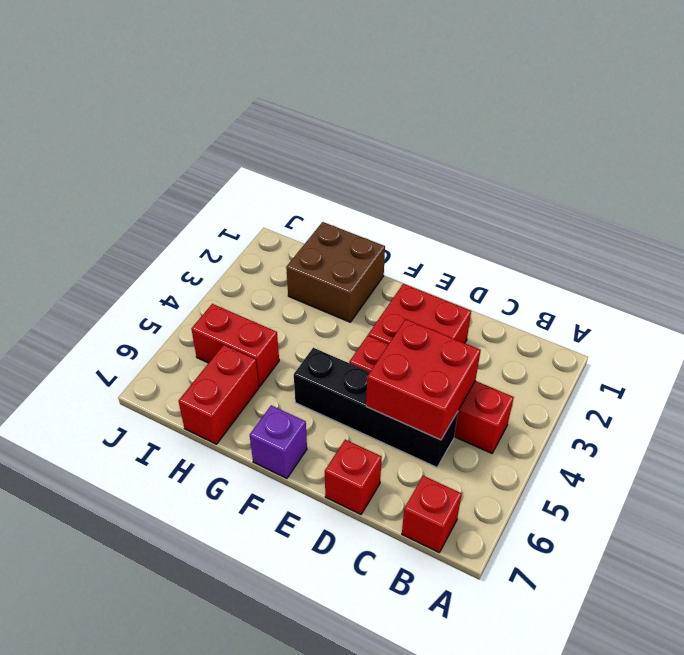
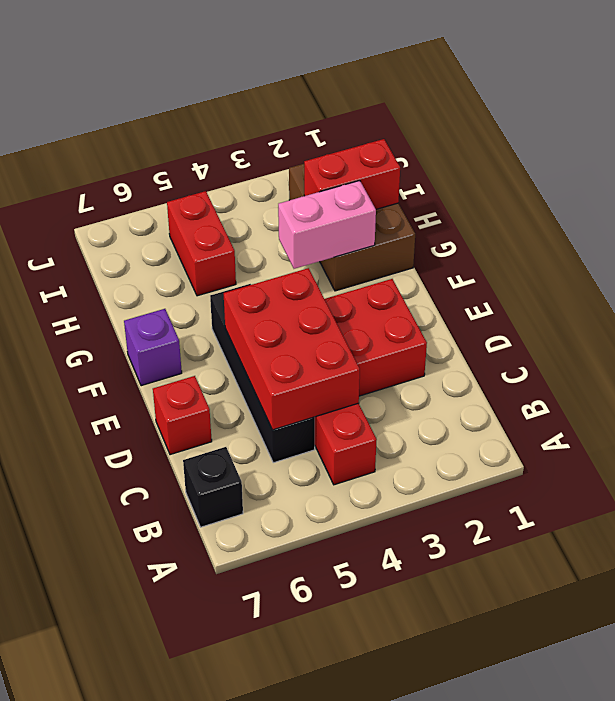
red brick B7 level 1 -> black brick B7 level 1
red brick C4:D5 level 2 -> red brick C4:E5 level 2
brown brick G1:H2 level 1 -> brown brick G1:I2 level 1
none -> pink brick G2:G3 level 2
red brick H6:H7 level 1 -> red brick H1:H2 level 2

